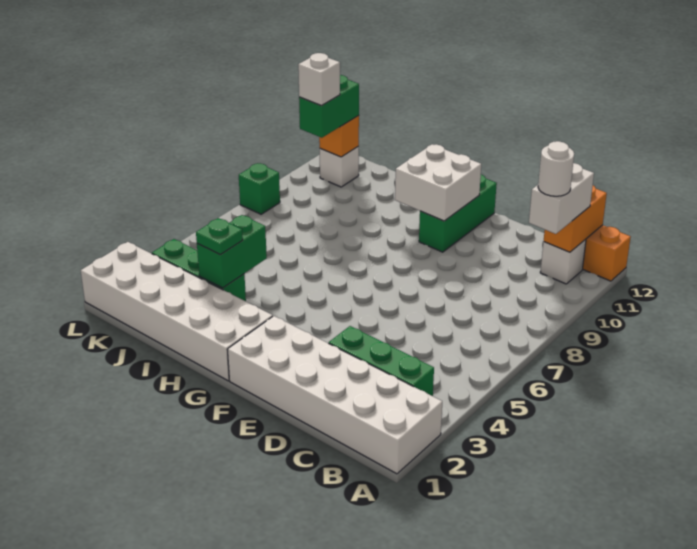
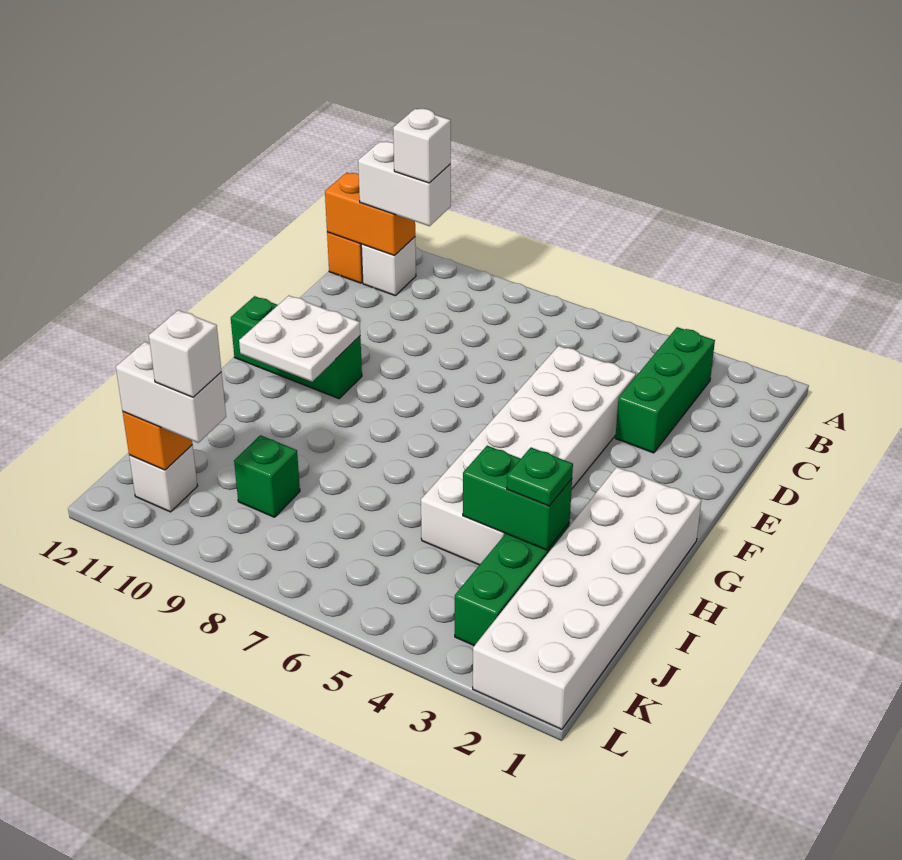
white brick A1:F2 level 1 -> white brick D4:I5 level 1
white round brick B10 level 4 -> white brick B10 level 4
white brick F10:G11 level 2 -> white plate F10:G11 level 2
green brick K10:K11 level 3 -> white brick K10:K11 level 3
green brick L8 level 1 -> green brick J9 level 1

